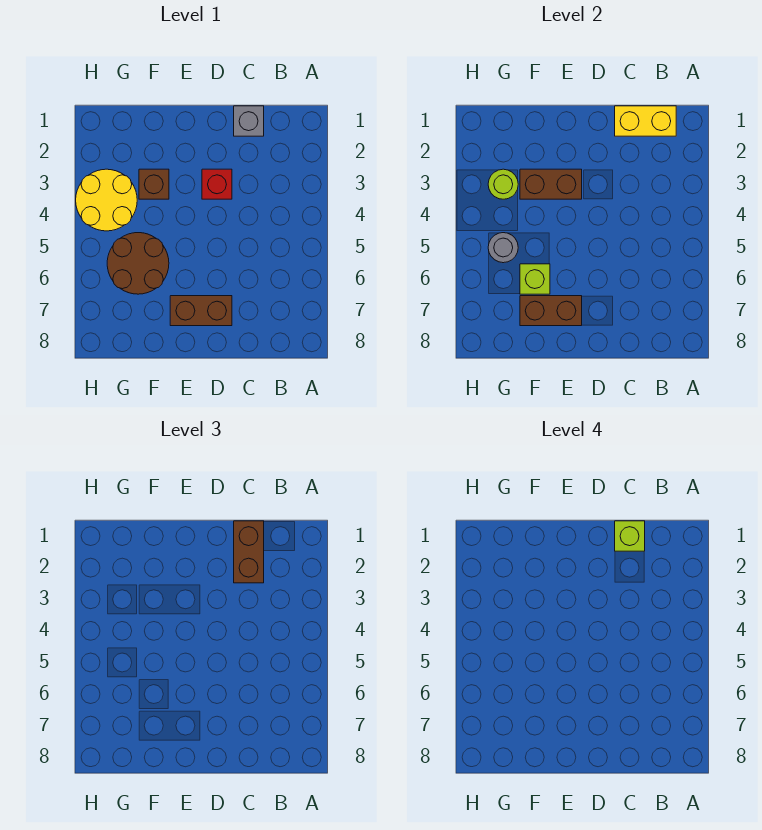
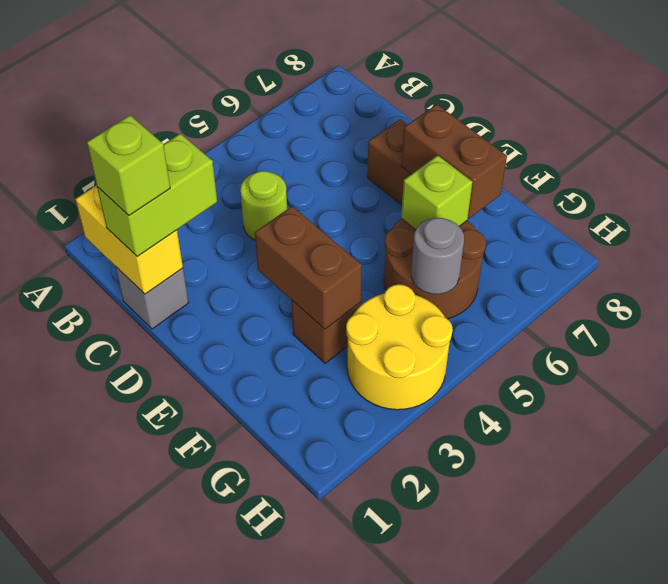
brown brick C1:C2 level 3 -> lime brick C1:C2 level 3
red brick D3 level 1 -> none
lime round brick G3 level 2 -> lime round brick C4 level 1

